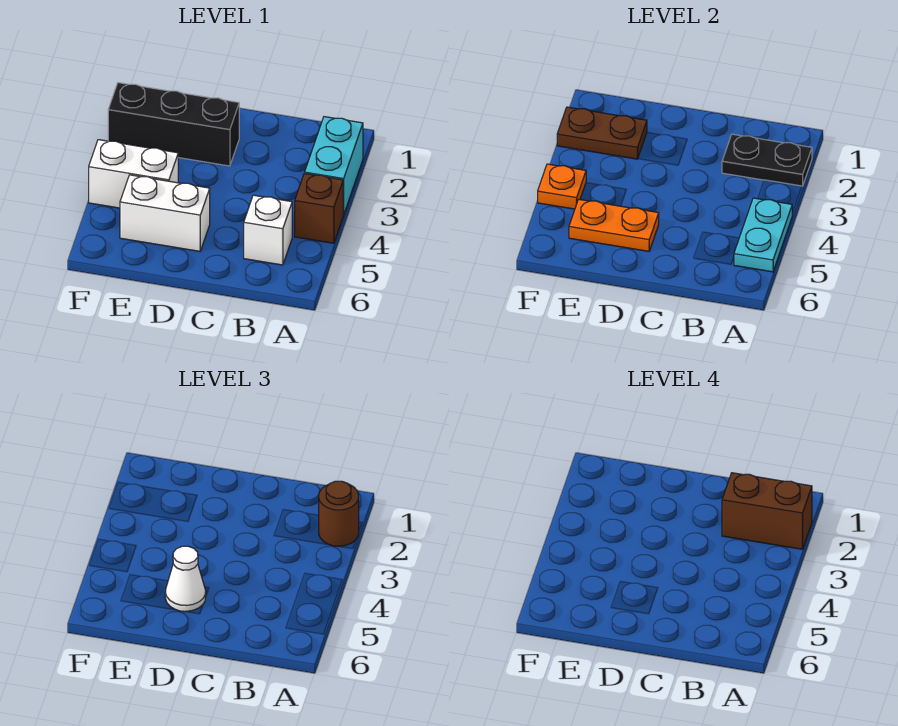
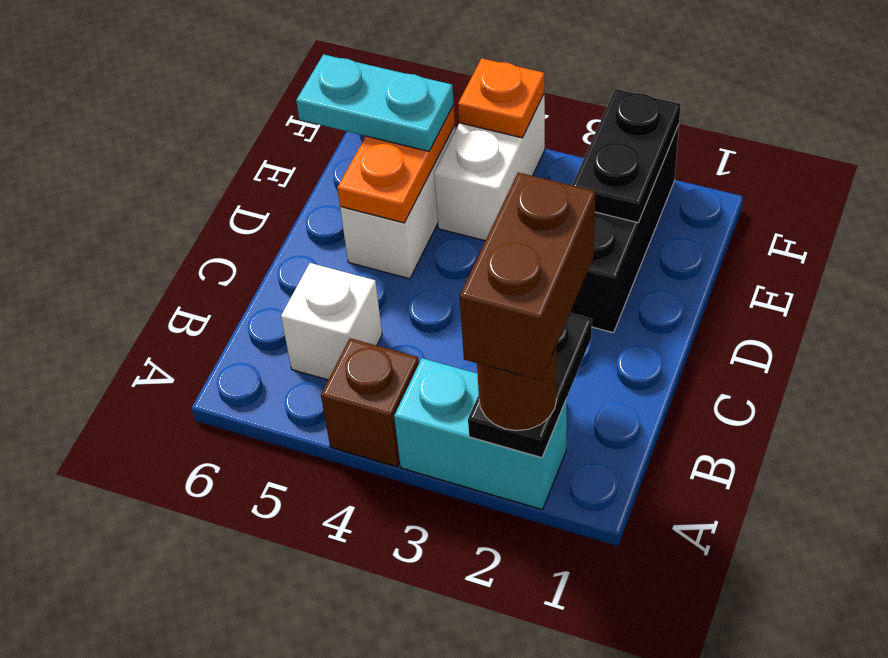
cyan plate A4:A5 level 2 -> cyan plate E5:E6 level 3
white cone D5 level 3 -> none
brown plate E2:F2 level 2 -> black plate E2:F2 level 2

